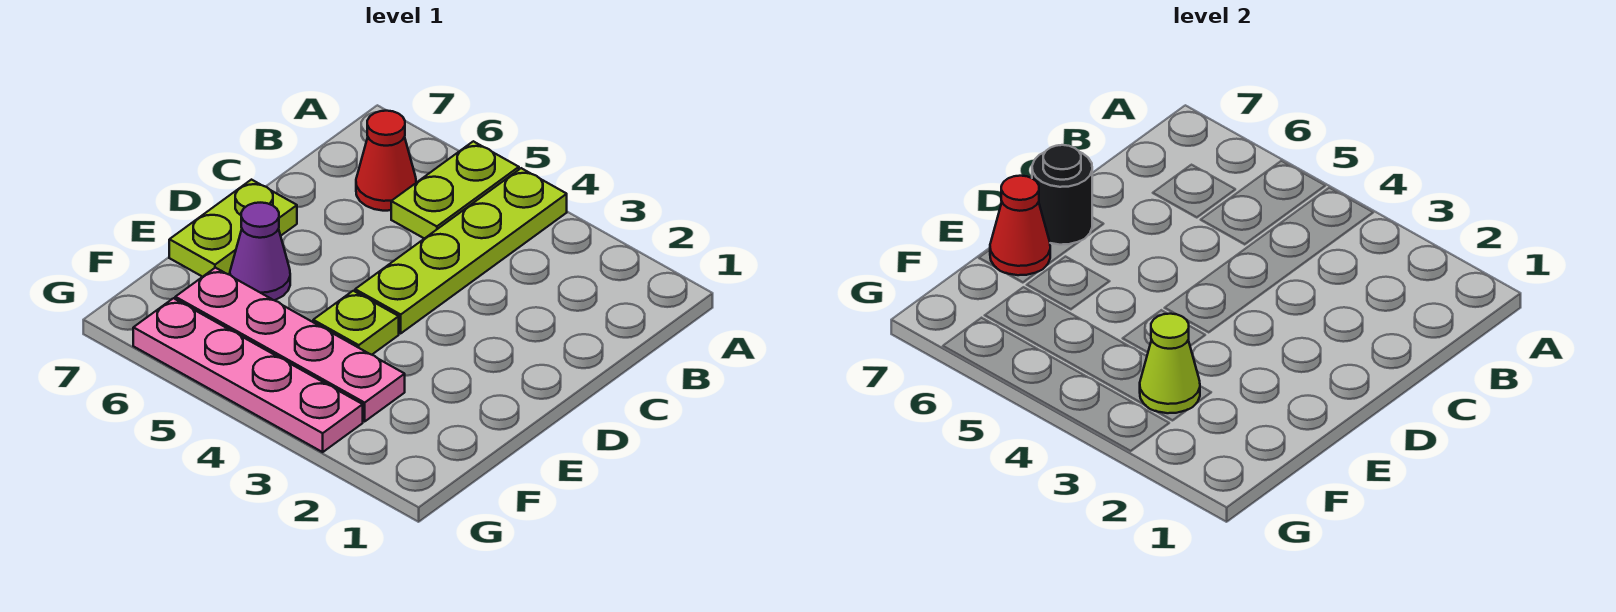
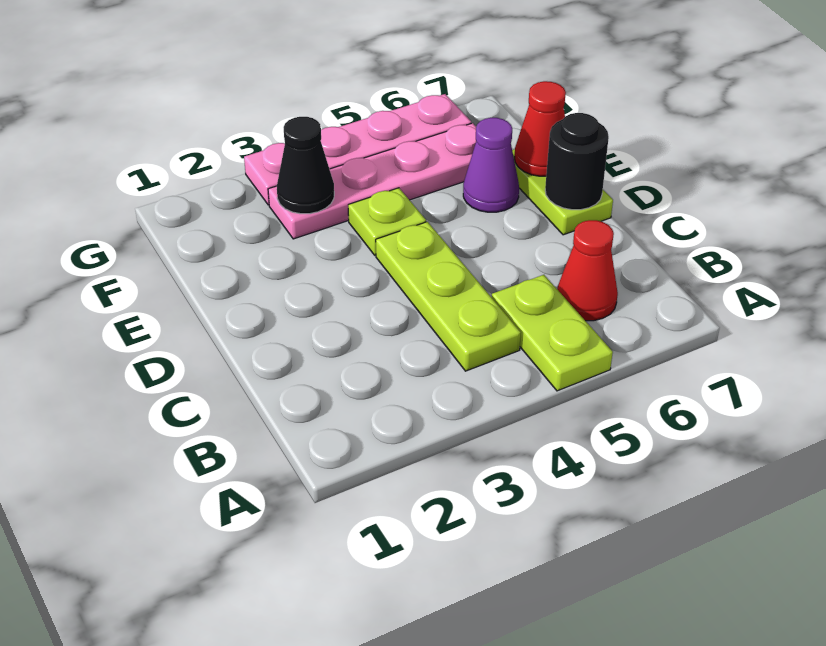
lime plate A4:D4 level 1 -> lime plate B4:D4 level 1
lime cone F3 level 2 -> black cone F3 level 2

